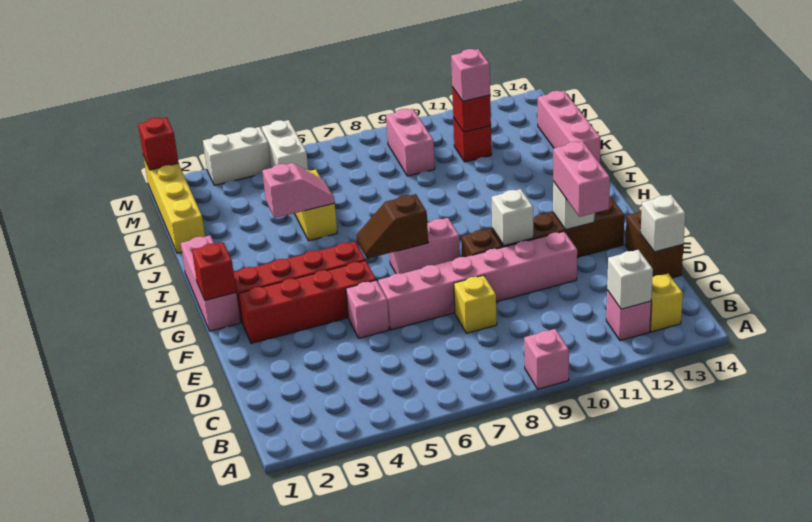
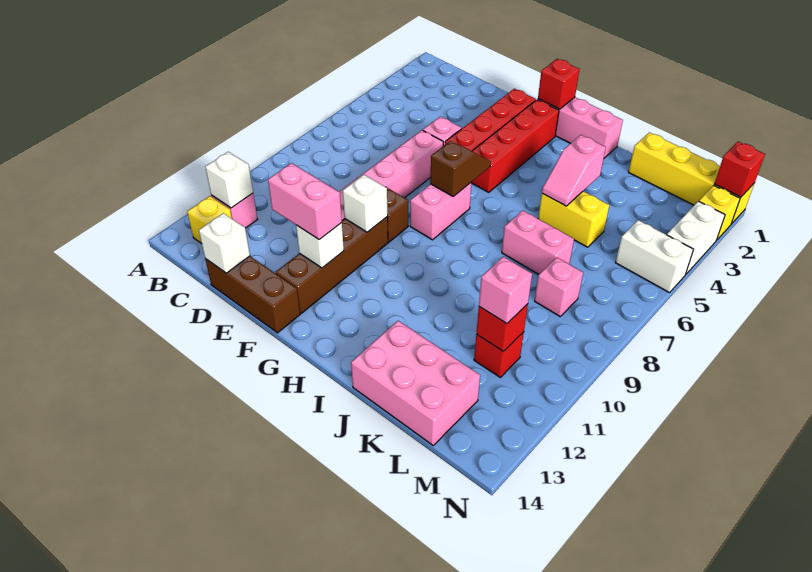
pink brick A9 level 1 -> pink brick L8 level 1
yellow brick D8 level 1 -> yellow brick N2 level 1
brown brick D14:E14 level 1 -> brown brick D14:F14 level 1
pink brick J14:L14 level 1 -> pink brick J13:L14 level 1
pink brick L9:M9 level 1 -> pink brick J7:K7 level 1

